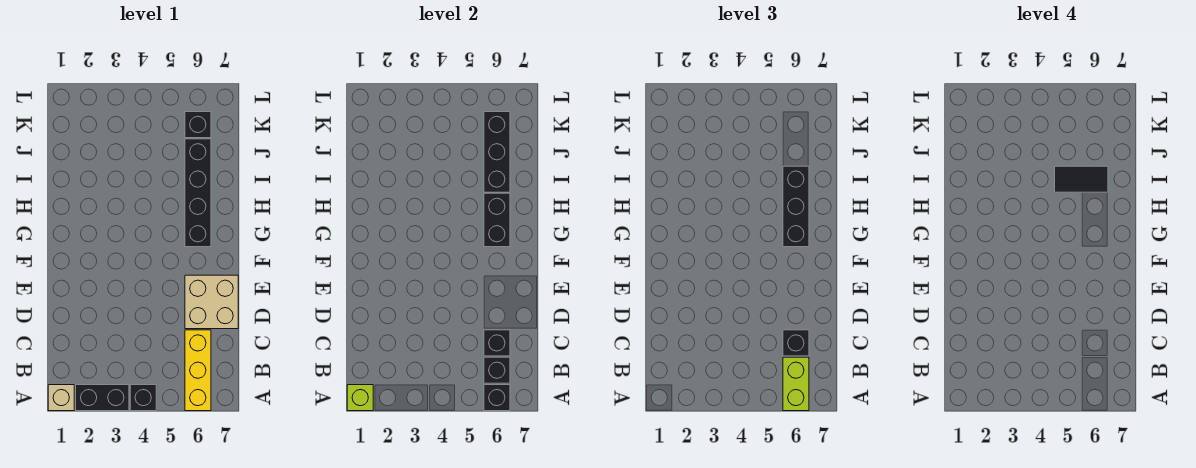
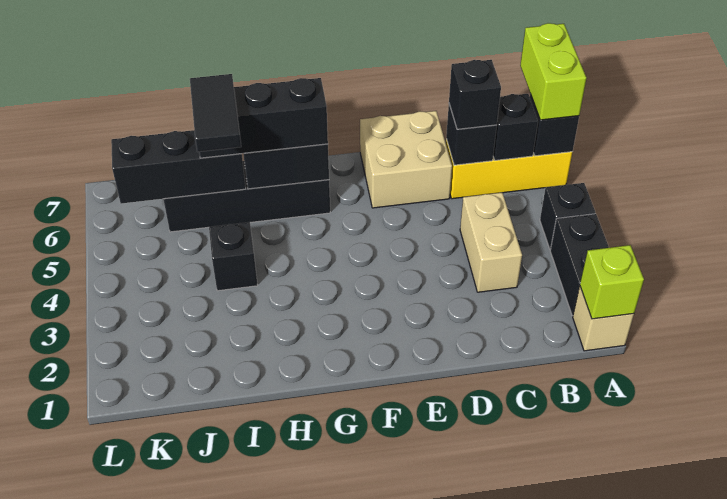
lime brick A6:B6 level 3 -> lime brick A6:A7 level 3
none -> tan brick C3:C4 level 1
black brick K6 level 1 -> black brick I4 level 1

